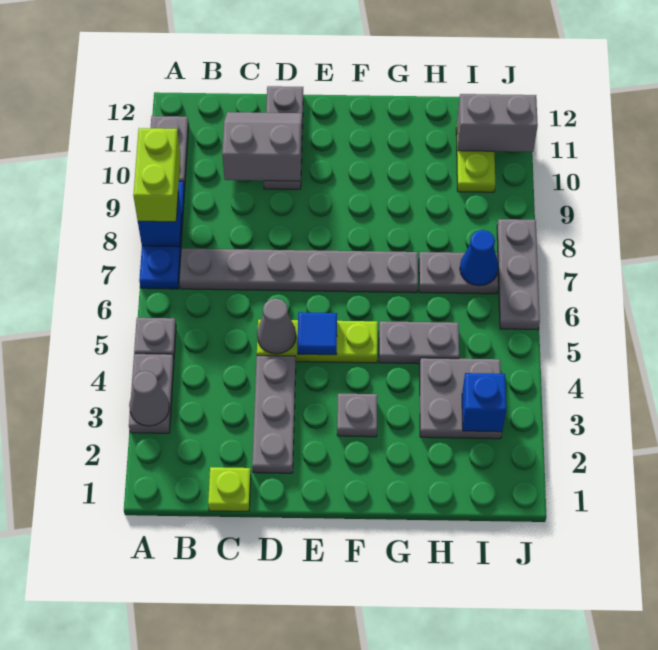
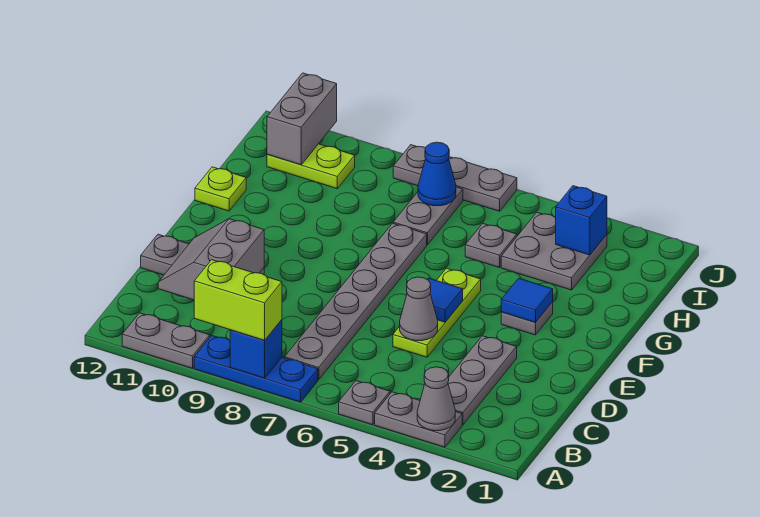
lime plate C1 level 1 -> lime plate G12 level 1
grey plate D2:D4 level 1 -> grey plate B3:D3 level 1
none -> blue tile F3 level 2
grey plate G5:H5 level 1 -> grey plate H5 level 1

